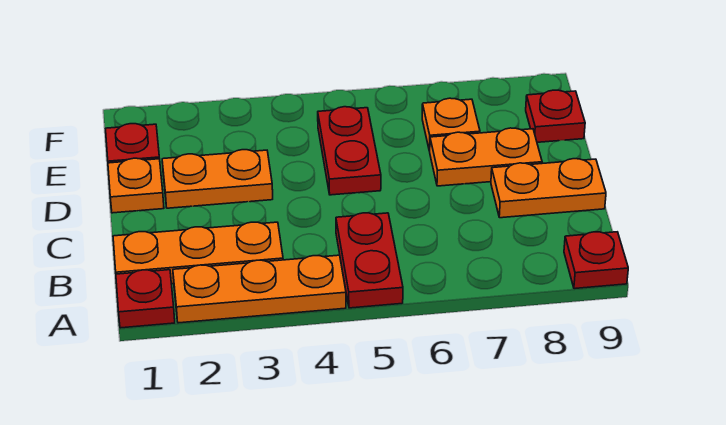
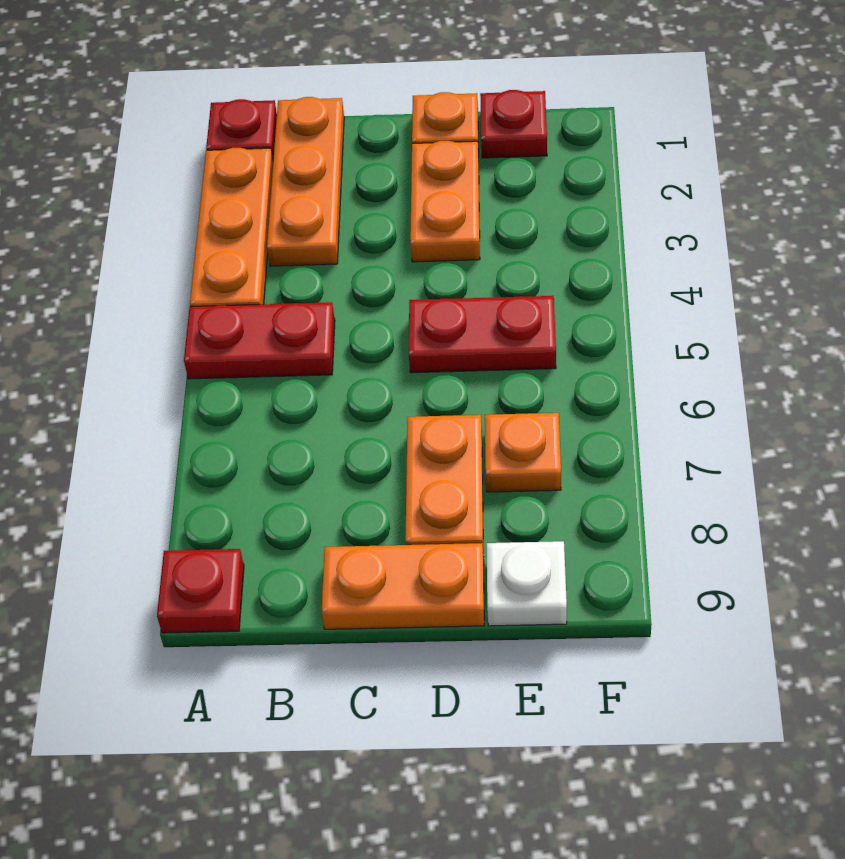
orange plate C8:C9 level 1 -> orange plate C9:D9 level 1
red plate E9 level 1 -> white plate E9 level 1

